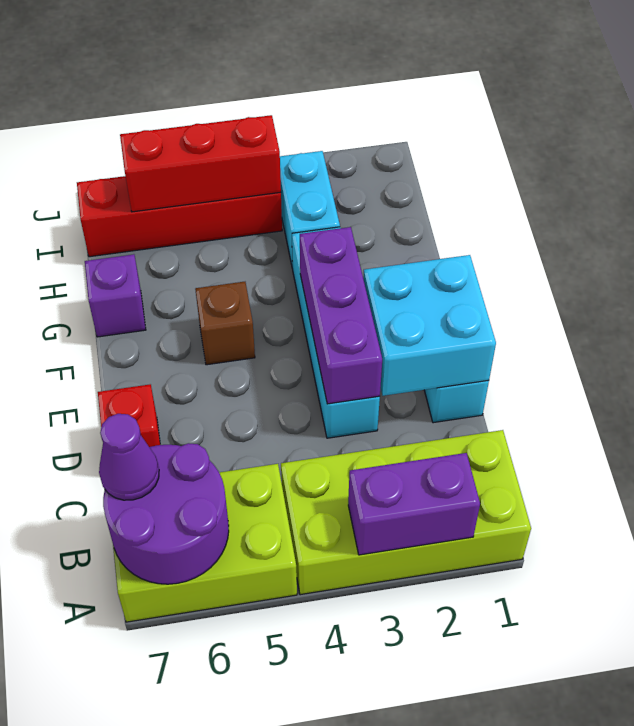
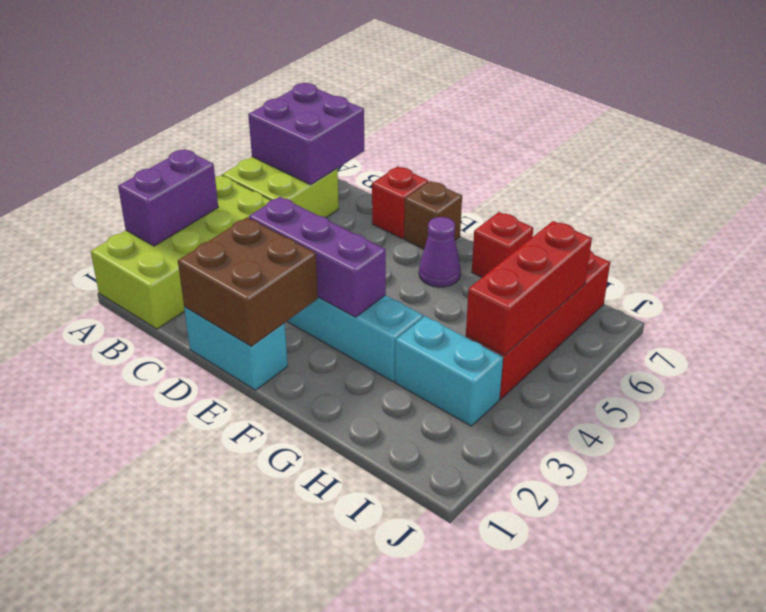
lime brick A5:B7 level 1 -> lime brick A5:B6 level 1
purple round brick A6:B7 level 2 -> purple brick A6:B7 level 2
purple cone B7 level 3 -> purple cone F6 level 1
cyan brick D1:E2 level 2 -> brown brick D1:E2 level 2
brown brick F5 level 1 -> brown brick E7 level 1
purple brick G7 level 1 -> red brick G7 level 1

